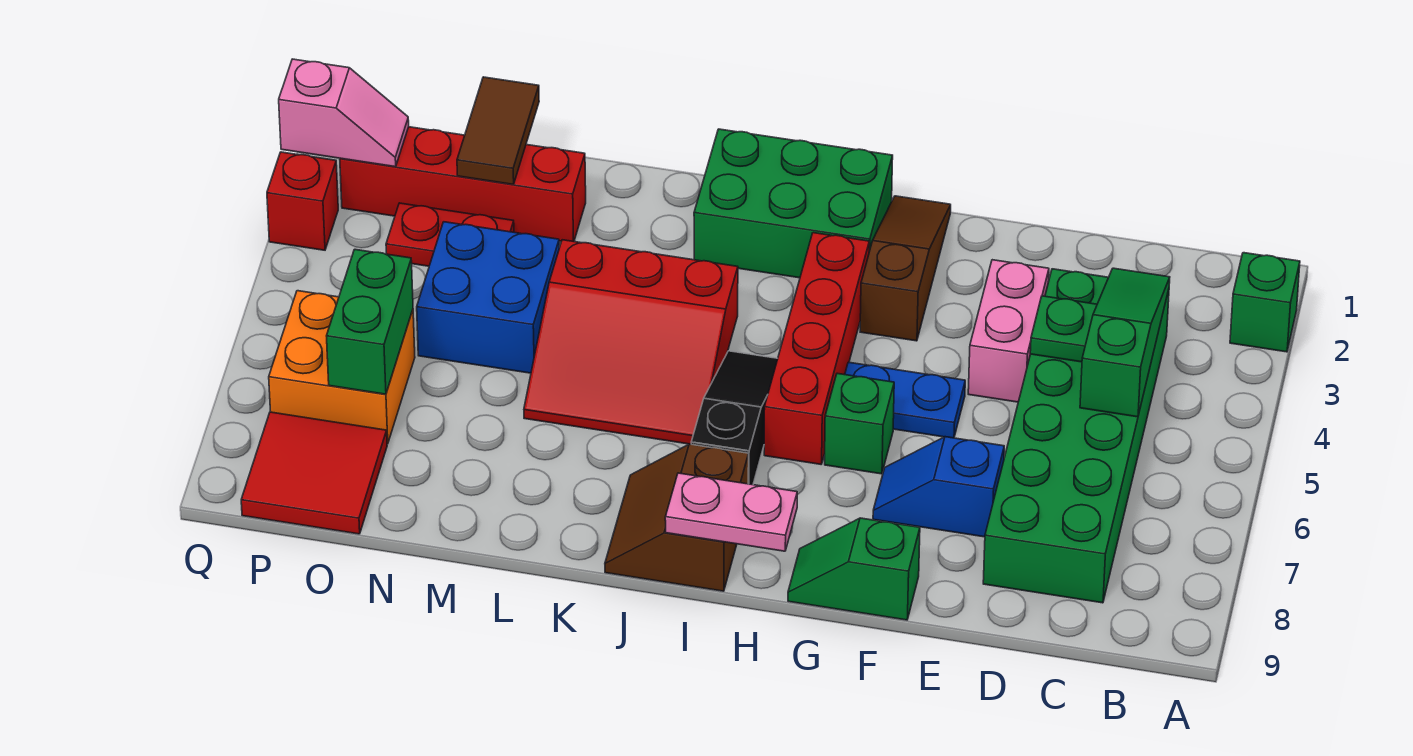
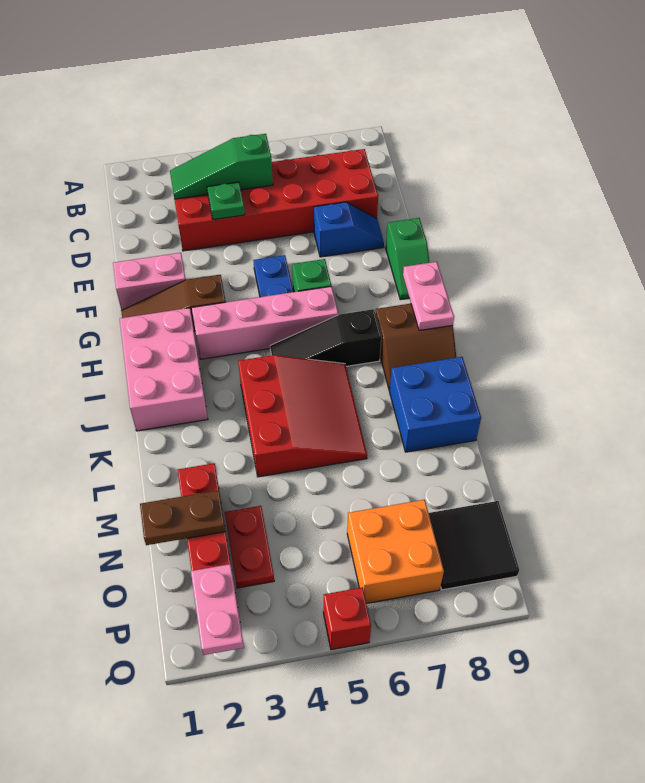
green brick A2 level 1 -> none
green brick C3:D8 level 1 -> red brick C3:D8 level 1
pink brick E3:E4 level 1 -> pink brick F1:F2 level 1
blue slope E7:F7 level 1 top E -> blue slope E7:E8 level 1 top 7
green brick H1:J2 level 1 -> pink brick H1:J2 level 1
red brick H3:H6 level 1 -> pink brick H3:H6 level 1
blue brick M4:N5 level 1 -> blue brick K8:L9 level 1
brown tile N1:N2 level 2 -> brown plate N1:N2 level 2
green brick O6:O7 level 2 -> none
red tile O8:P9 level 1 -> black tile O8:P9 level 1
pink slope P2:Q2 level 2 top Q -> pink plate P2:Q2 level 2
red brick Q3 level 1 -> red brick Q5 level 1

